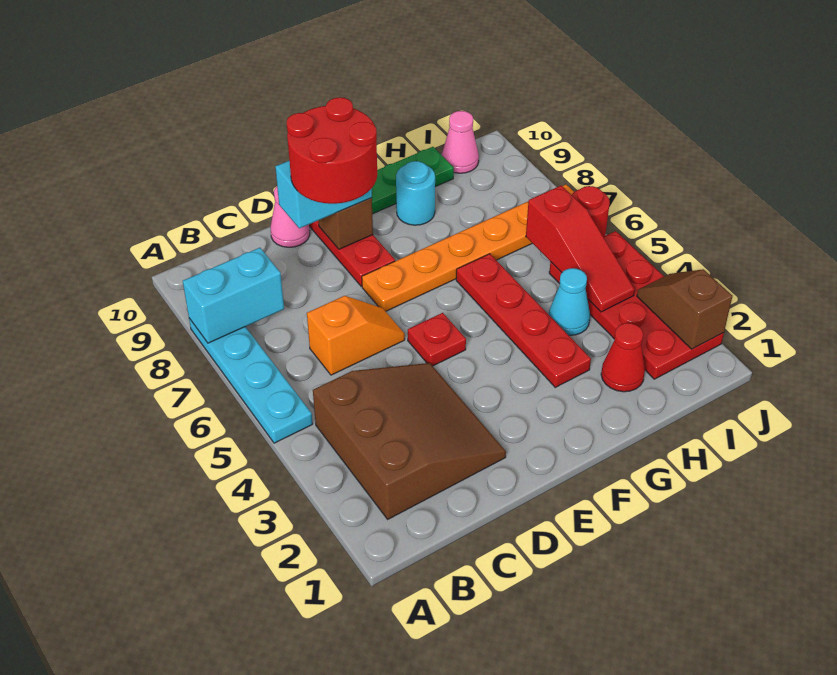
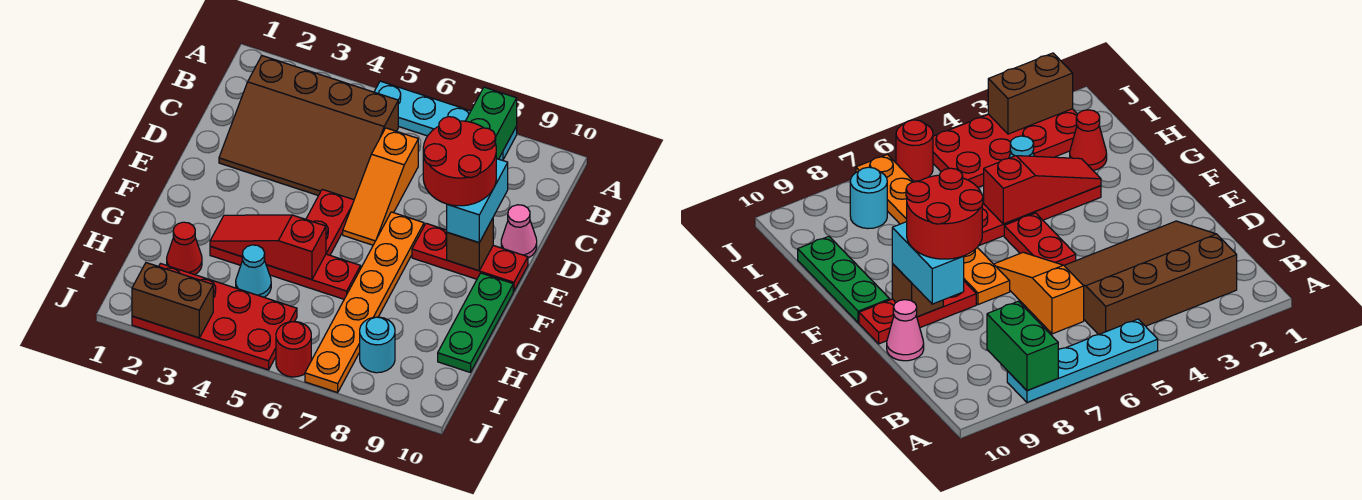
cyan brick A8:B8 level 2 -> green brick A8:B8 level 2
brown slope B2:D4 level 1 top B -> brown slope B2:D5 level 1 top B
orange slope C6:D6 level 1 top C -> orange slope C6:E6 level 1 top C
red plate E5 level 1 -> red plate E5:F5 level 1
cyan round brick G9 level 1 -> cyan round brick I8 level 1
red slope I4:I6 level 2 top 6 -> red slope G3:G5 level 2 top 5
pink cone I10 level 1 -> none
brown slope J2:J3 level 2 top 2 -> brown brick J2:J3 level 2

